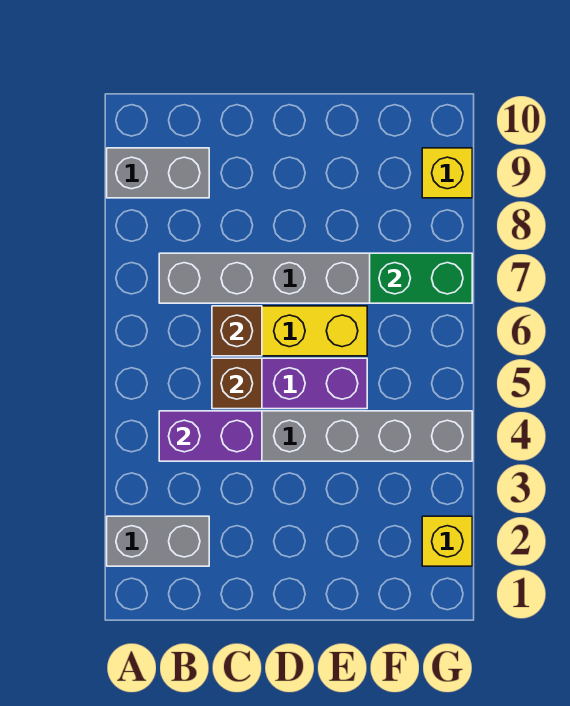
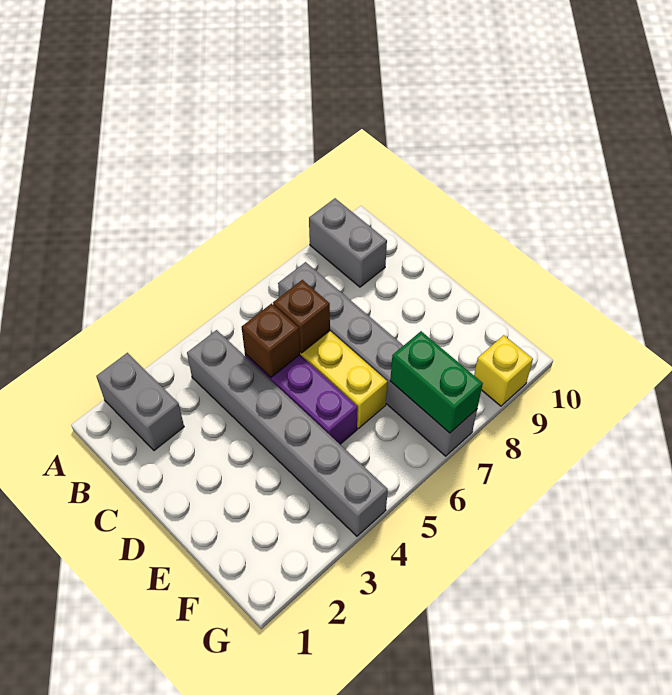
purple brick B4:C4 level 2 -> none
yellow brick G2 level 1 -> none

